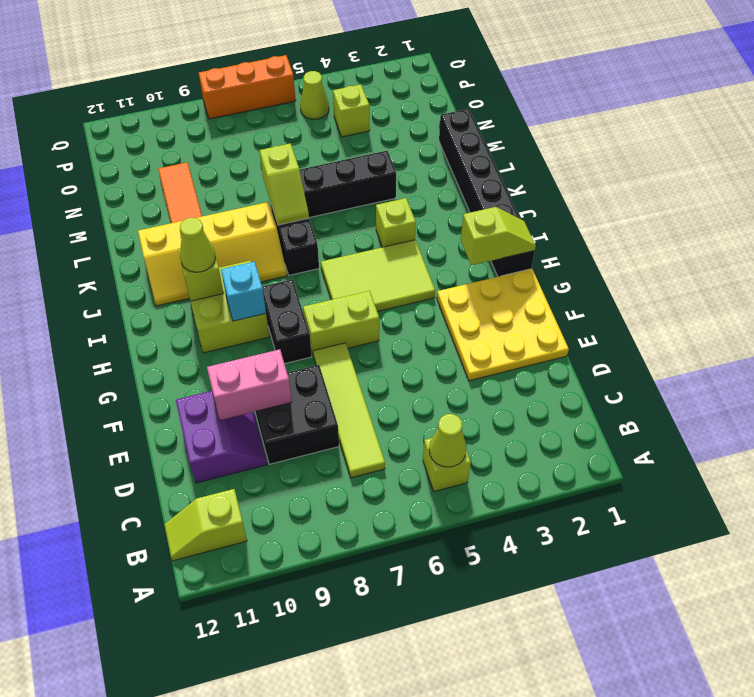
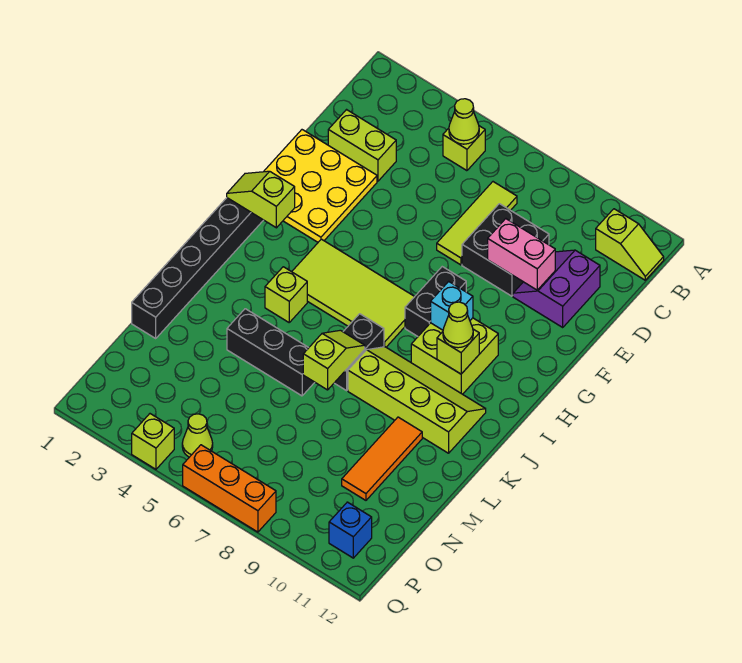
lime tile C7:F7 level 1 -> lime tile C7:E7 level 1
lime brick G6:G7 level 1 -> lime brick D2:D3 level 1
lime tile H4:I6 level 1 -> lime tile H4:I7 level 1
yellow slope J8:K11 level 1 top K -> lime slope J8:K11 level 1 top K
lime brick O4 level 1 -> lime brick Q4 level 1
none -> blue brick P11 level 1

